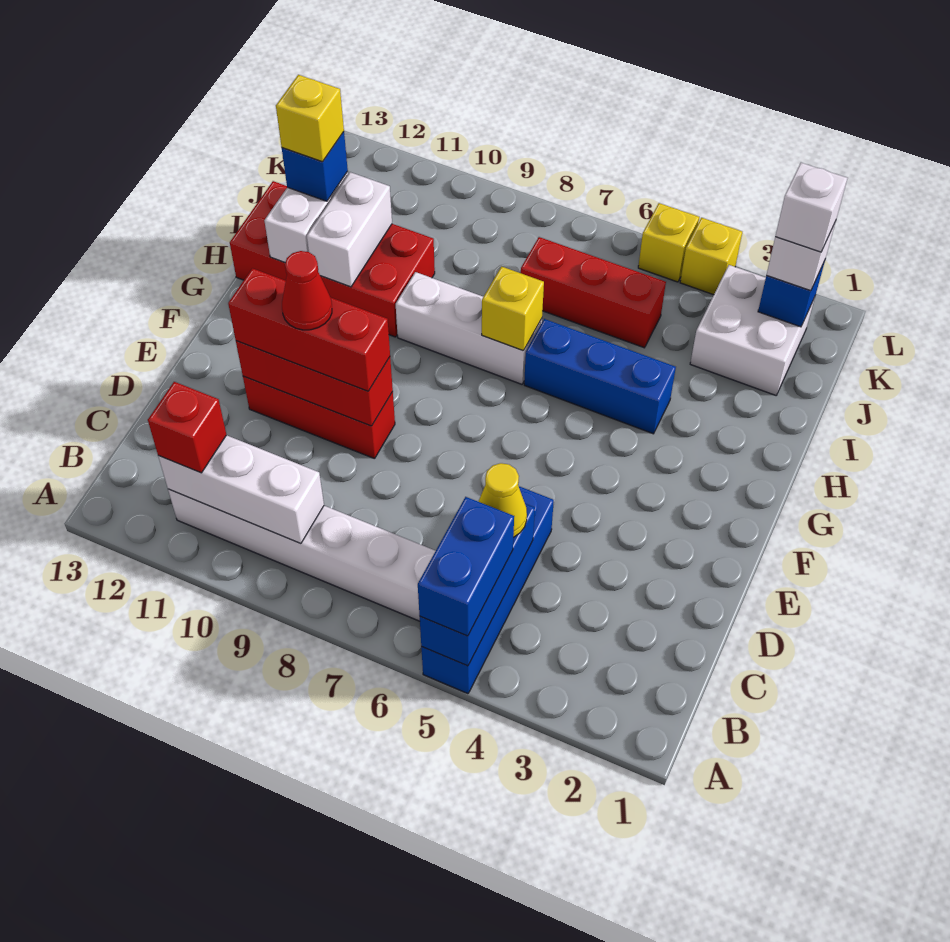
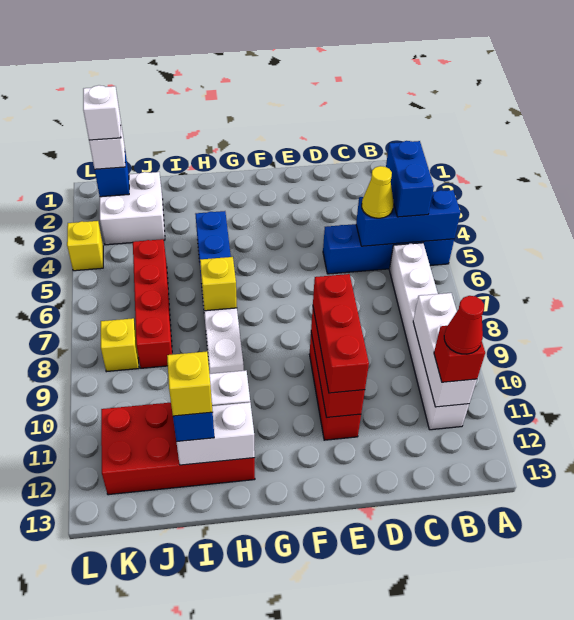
blue brick A5:B5 level 3 -> blue brick B4:B5 level 3
red cone E10 level 4 -> red cone B11 level 4
red brick H10:I13 level 1 -> red brick H11:K12 level 1
red brick J5:J7 level 1 -> red brick J5:J8 level 1
yellow brick L5 level 1 -> yellow brick K8 level 1

